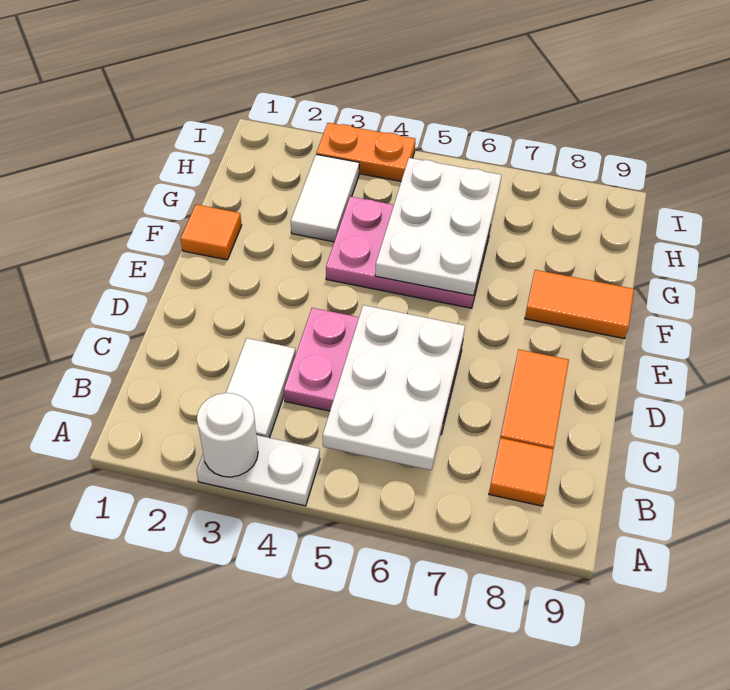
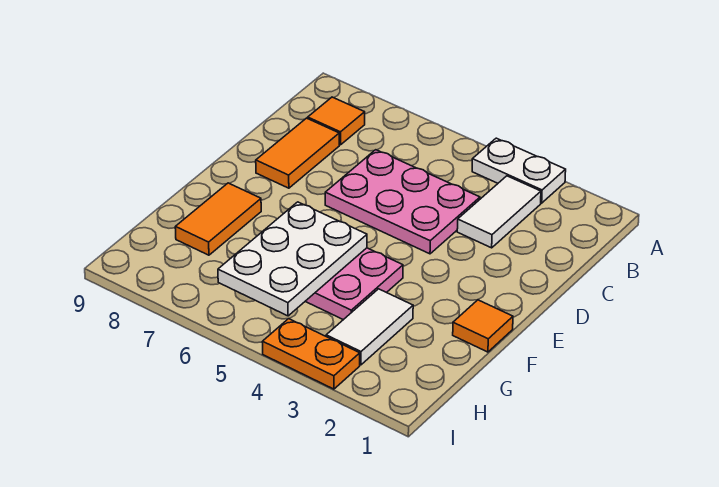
white round brick A3 level 2 -> none
white plate B5:D6 level 2 -> none
orange tile F8:F9 level 1 -> orange tile F8:G8 level 1

